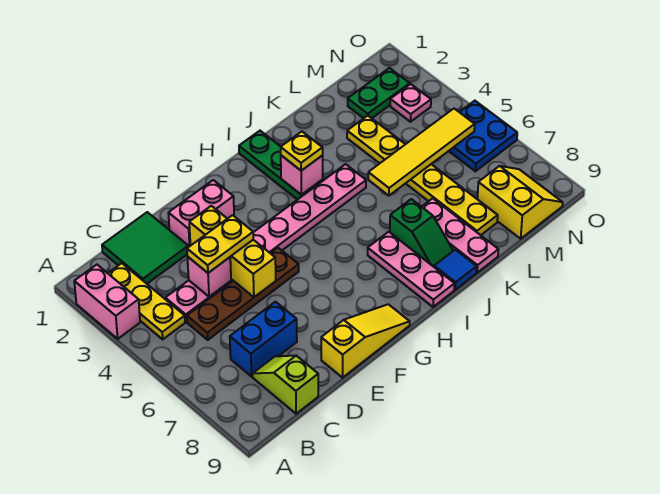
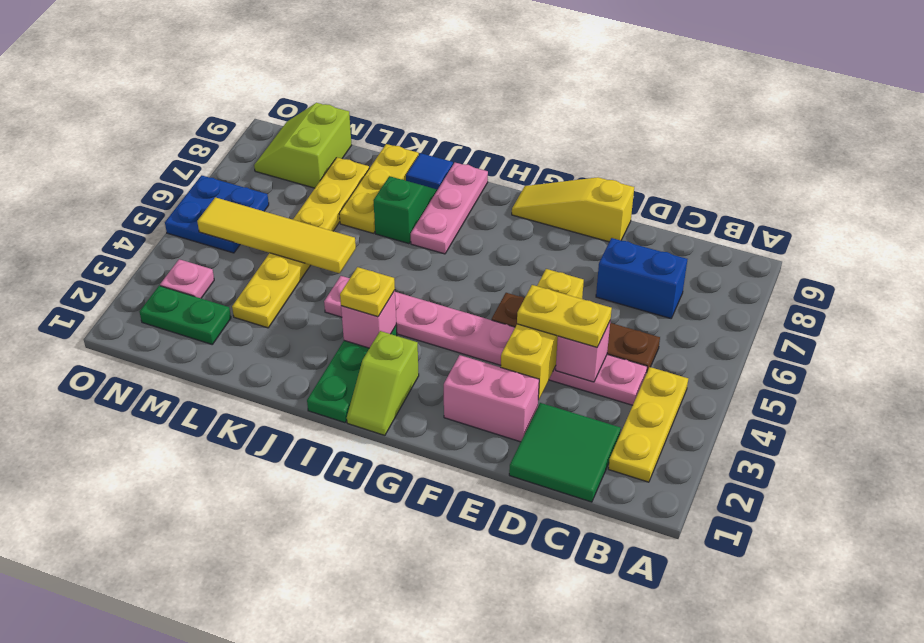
pink brick A2:A3 level 1 -> none
lime slope C8:C9 level 1 top 9 -> lime slope H1:H2 level 1 top 2
pink plate K7:K9 level 1 -> yellow plate K7:K9 level 1
yellow slope M8:N9 level 1 top M -> lime slope M8:N9 level 1 top M

